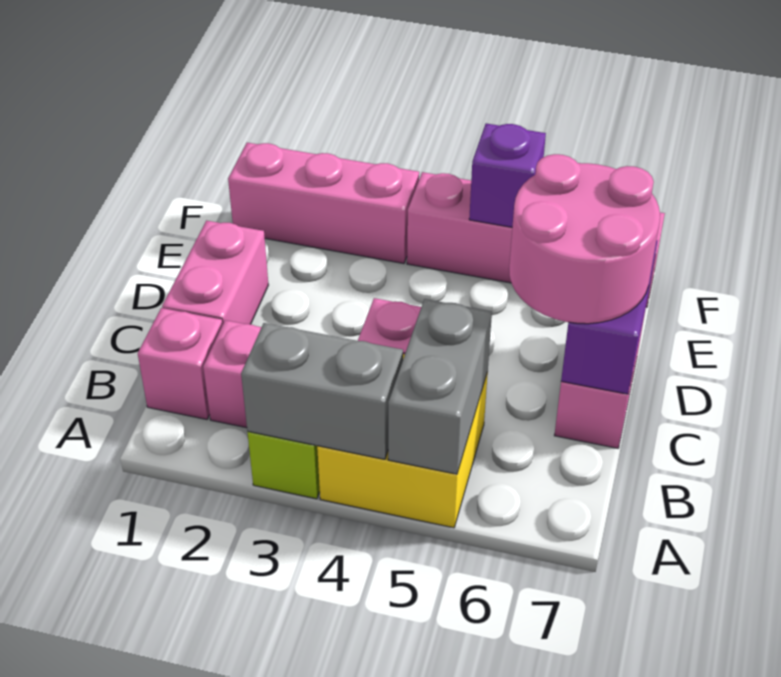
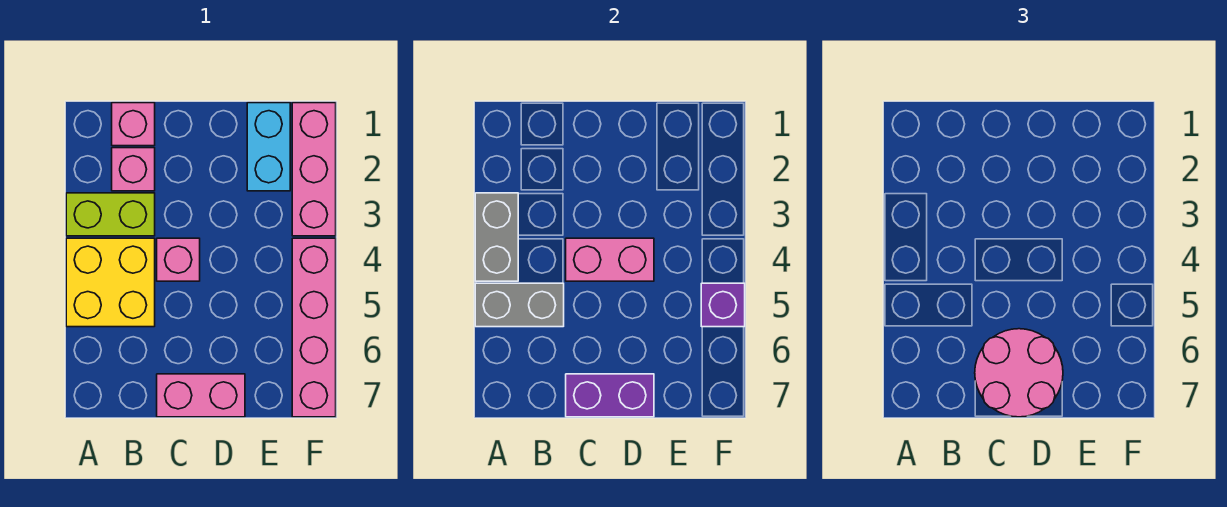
pink brick C1:D1 level 1 -> pink brick C4:D4 level 2
none -> cyan brick E1:E2 level 1

